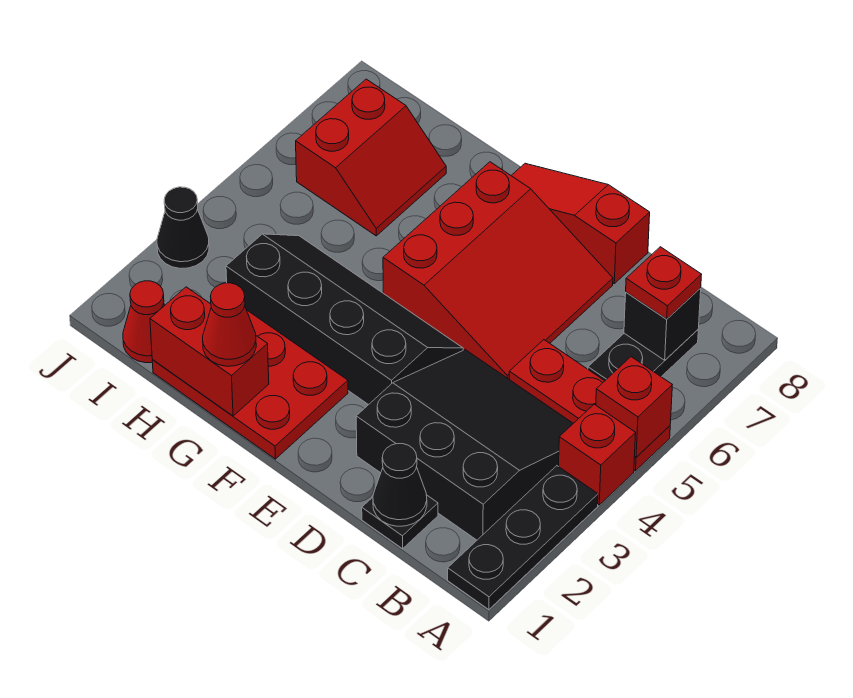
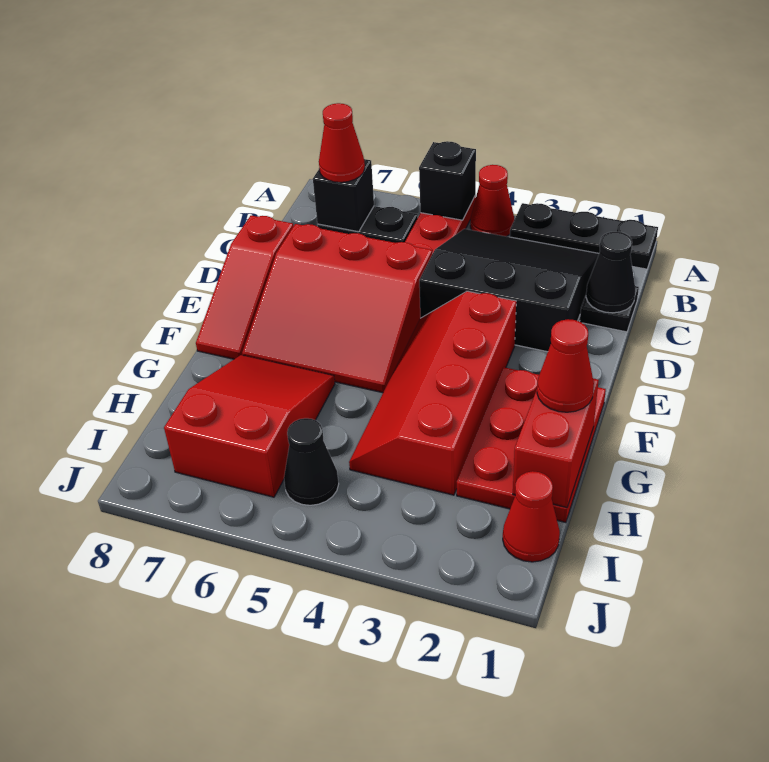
red brick A4 level 1 -> red cone A4 level 1
red brick A5 level 2 -> black brick A5 level 2
black slope B2:D4 level 1 top 2 -> black slope B2:D4 level 1 top D
red plate B7 level 3 -> red cone B7 level 3
red slope D5:F7 level 1 top F -> red slope D5:F7 level 1 top D
black slope E3:H4 level 1 top 3 -> red slope E3:H4 level 1 top 3
red slope H6:I7 level 1 top I -> red slope G6:I7 level 1 top I
black cone J3 level 1 -> black cone I5 level 1

